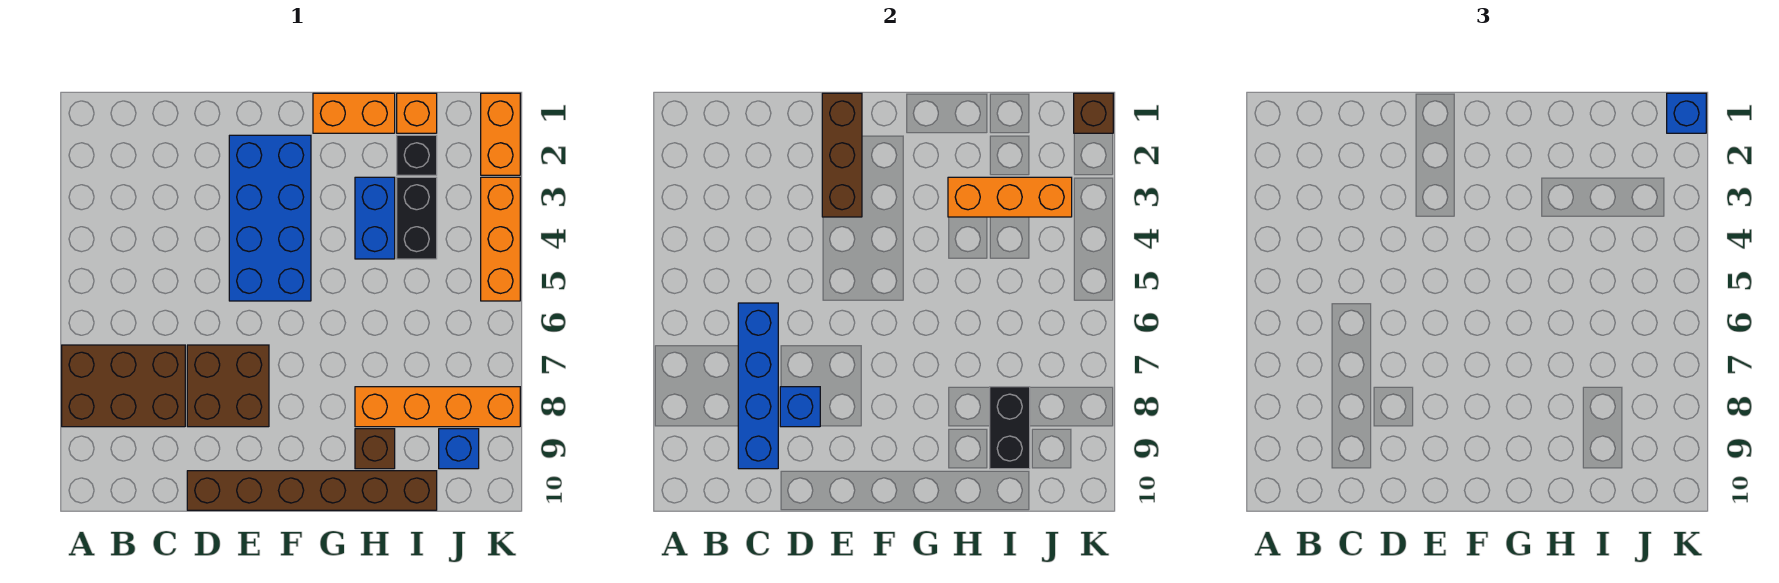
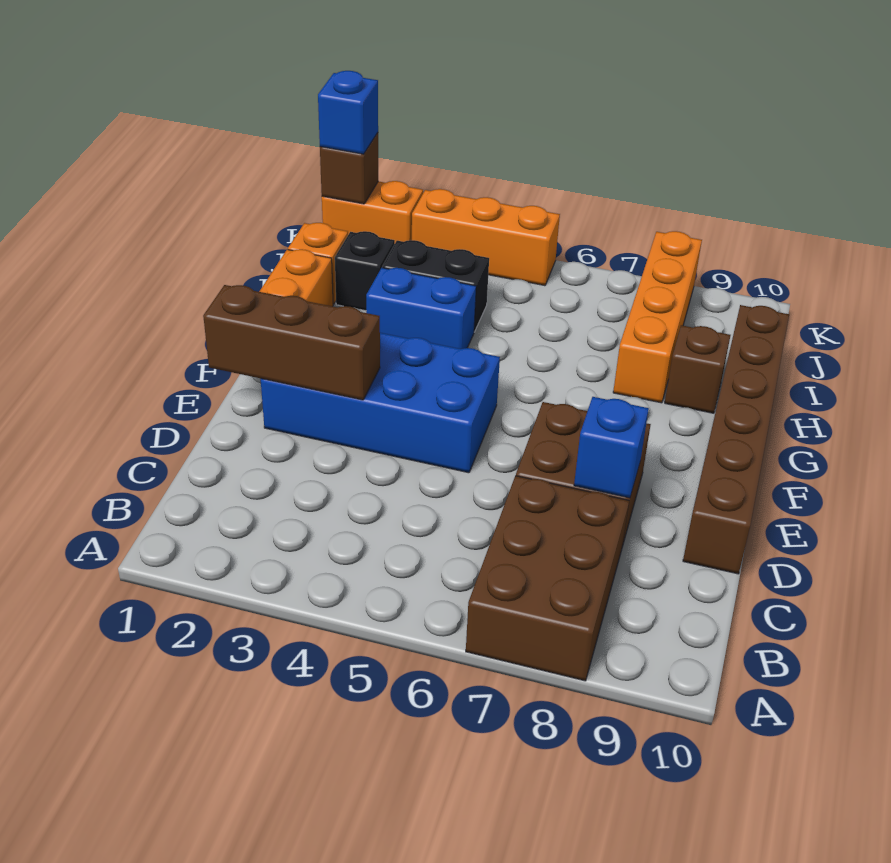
blue brick C6:C9 level 2 -> none
orange brick H3:J3 level 2 -> none
black brick I8:I9 level 2 -> none
blue brick J9 level 1 -> none

